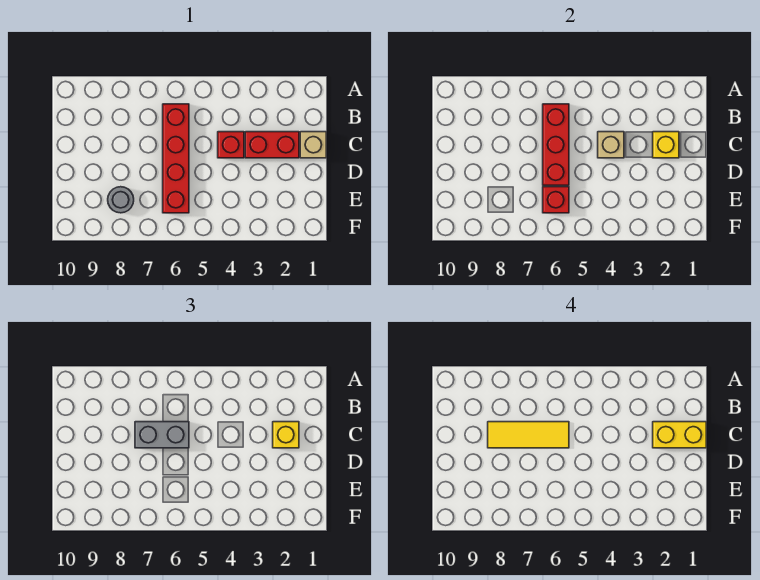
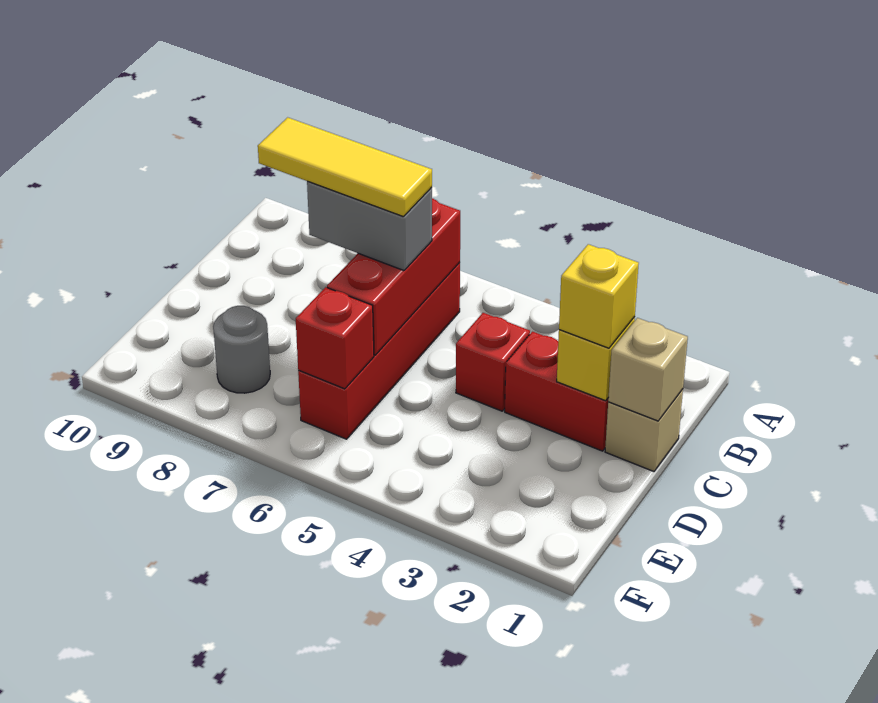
yellow brick C1:C2 level 4 -> none
tan brick C4 level 2 -> tan brick C1 level 2

